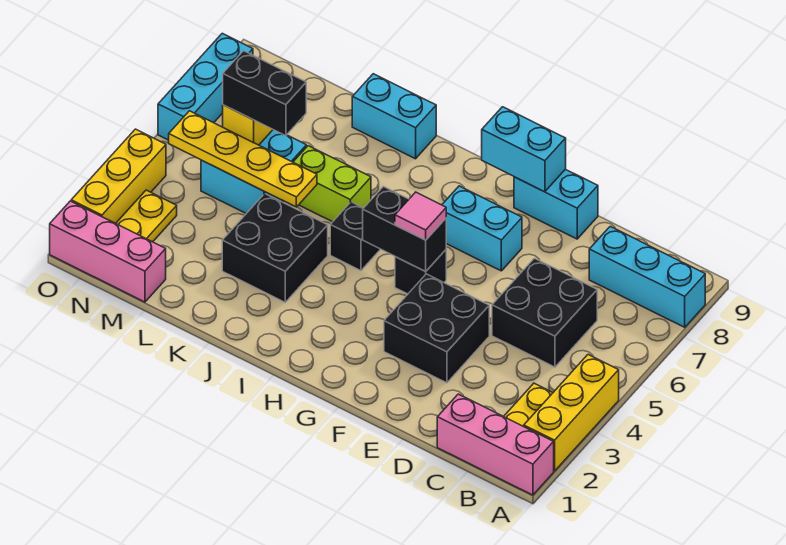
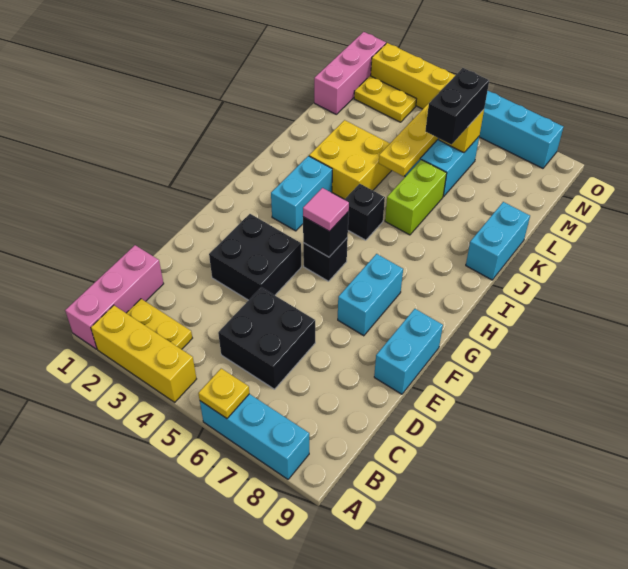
none -> yellow plate A6 level 2
cyan brick A8:C8 level 1 -> cyan brick A6:A8 level 1
cyan brick F9:G9 level 2 -> cyan brick H3:I3 level 1
black brick G5:H5 level 2 -> black brick G5 level 2
black brick J3:K4 level 1 -> yellow brick J3:K4 level 1

